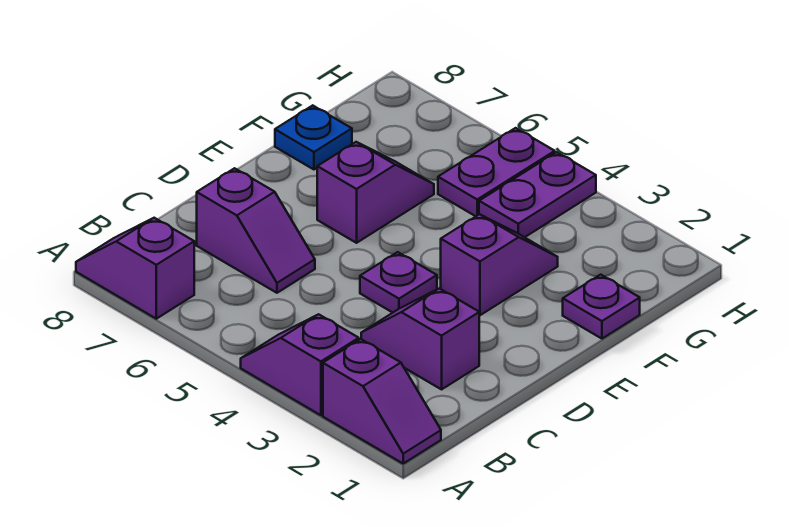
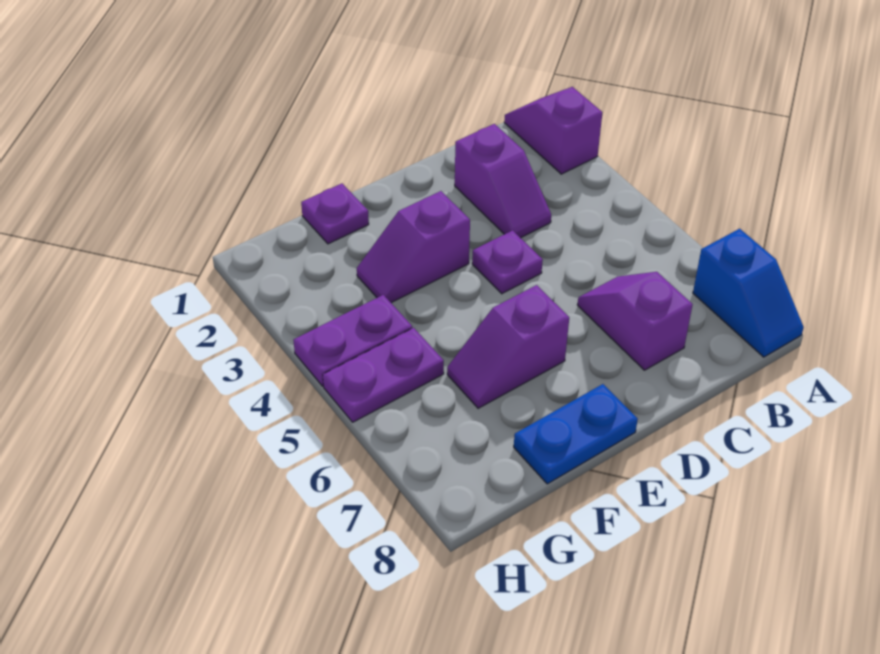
purple slope A3:A4 level 1 top 3 -> none
purple slope A7:A8 level 1 top 7 -> blue slope A7:A8 level 1 top 7
blue plate F8 level 1 -> blue plate E8:F8 level 1

